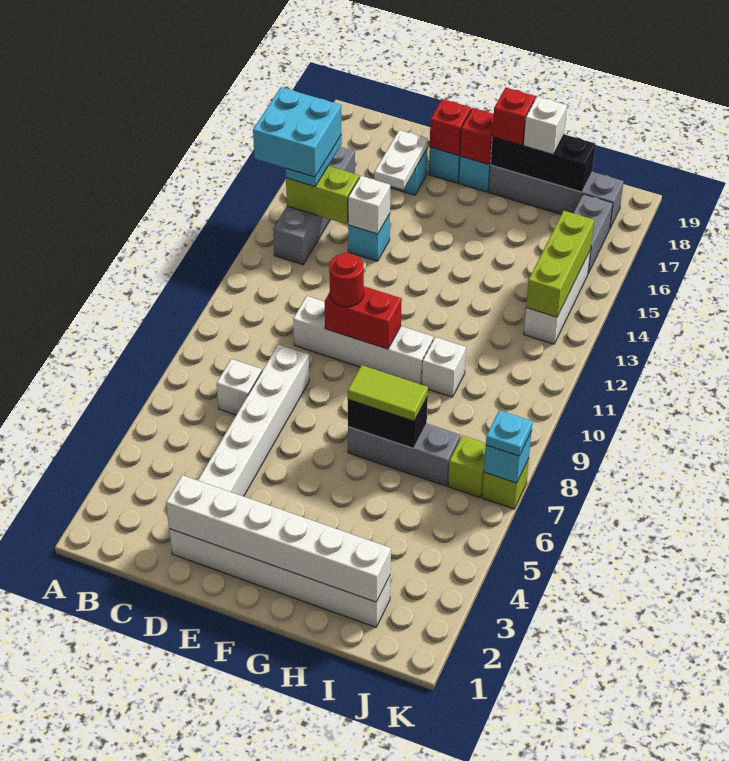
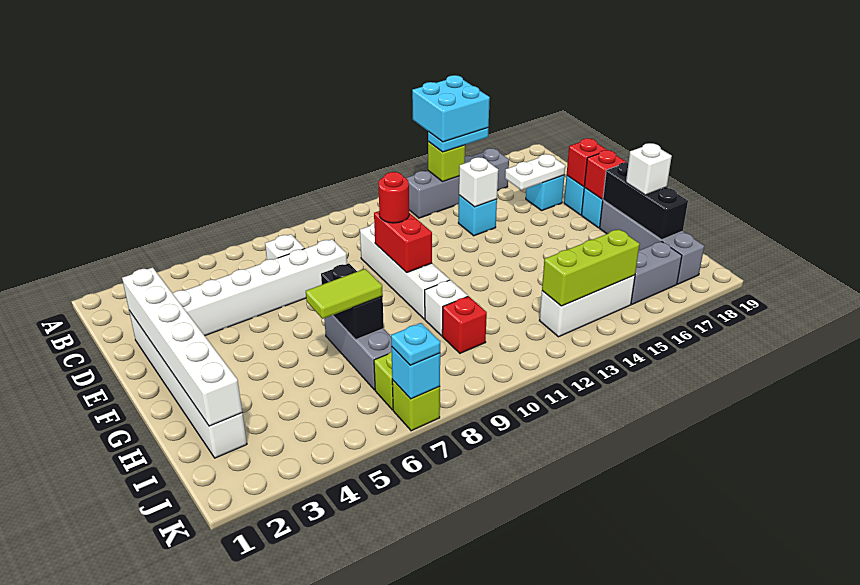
lime brick B14:C14 level 2 -> lime brick B14 level 2
lime tile G7:H7 level 3 -> lime tile H6:H7 level 3
red brick G18 level 3 -> red brick I10 level 1

